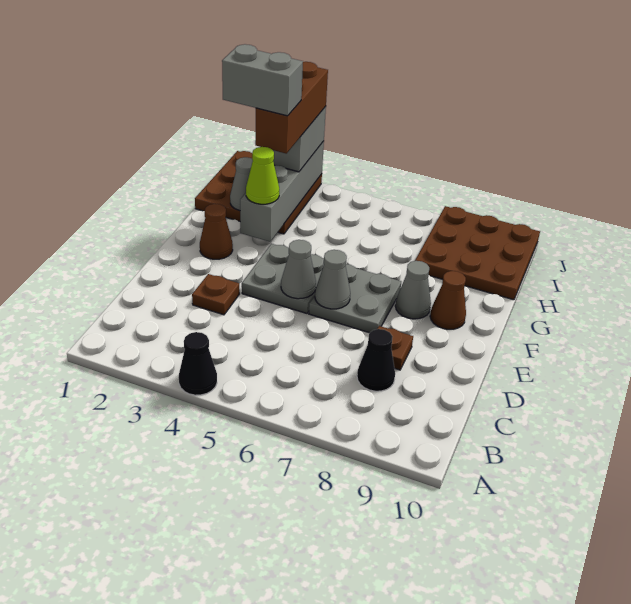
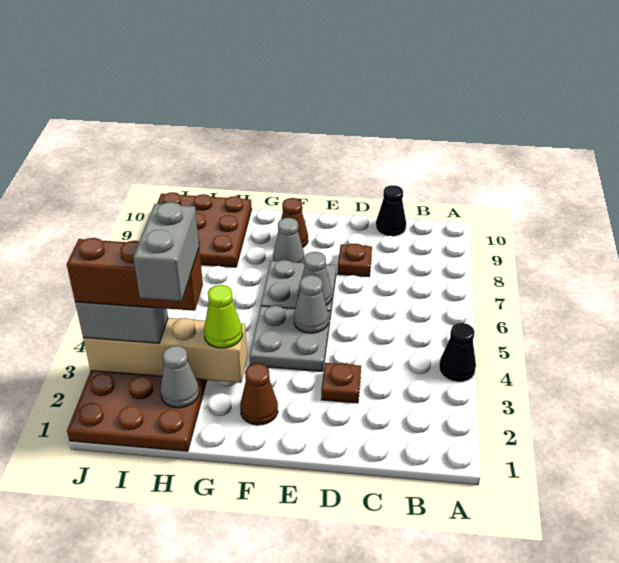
black cone C8 level 1 -> black cone C10 level 1
grey brick G3:J3 level 2 -> tan brick G3:J3 level 2

